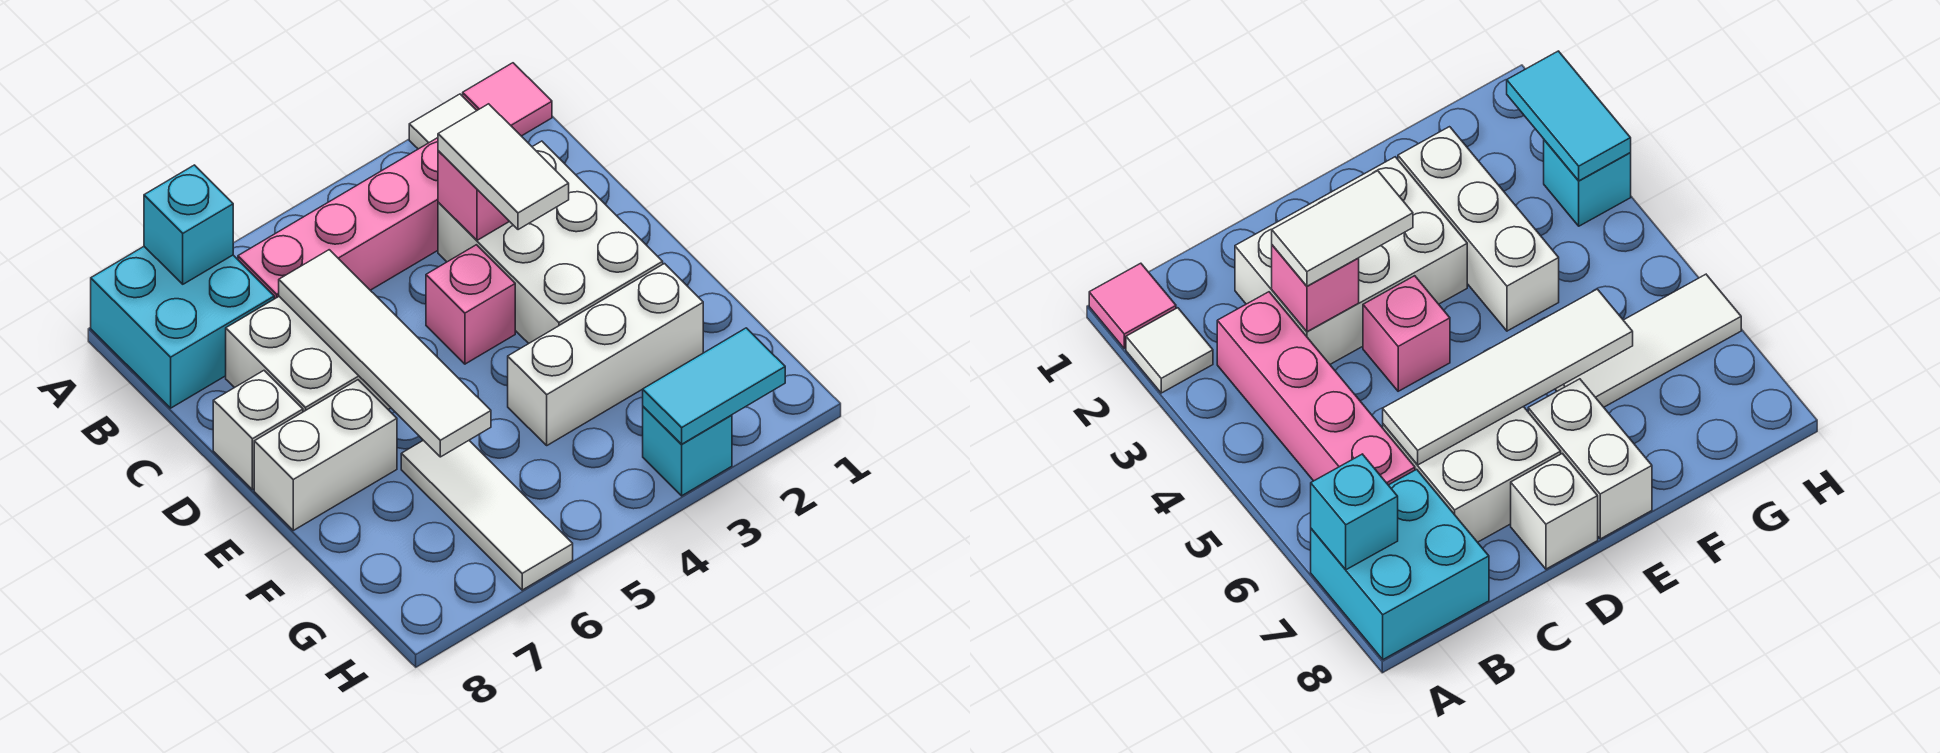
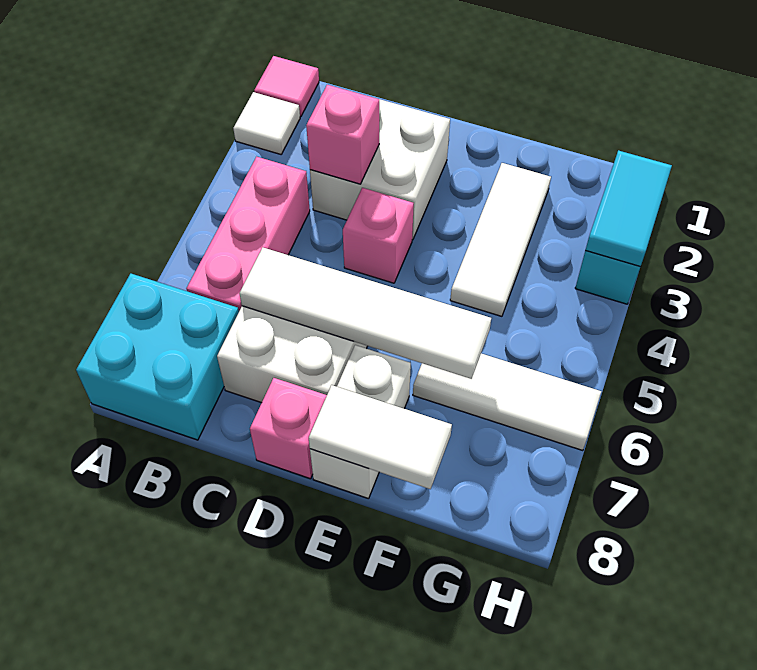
cyan brick A7 level 2 -> none
pink brick B3:B6 level 1 -> pink brick B4:B6 level 1
white brick C2:E3 level 1 -> white brick C2:D3 level 1
white tile C3:D3 level 3 -> white tile E8:F8 level 2
white brick D8 level 1 -> pink brick D8 level 1
white brick F2:F4 level 1 -> white tile F2:F4 level 1

